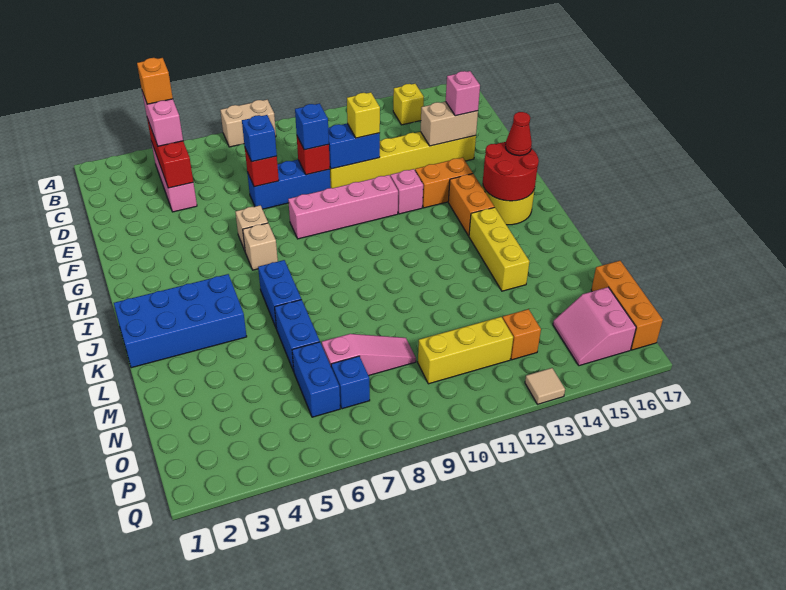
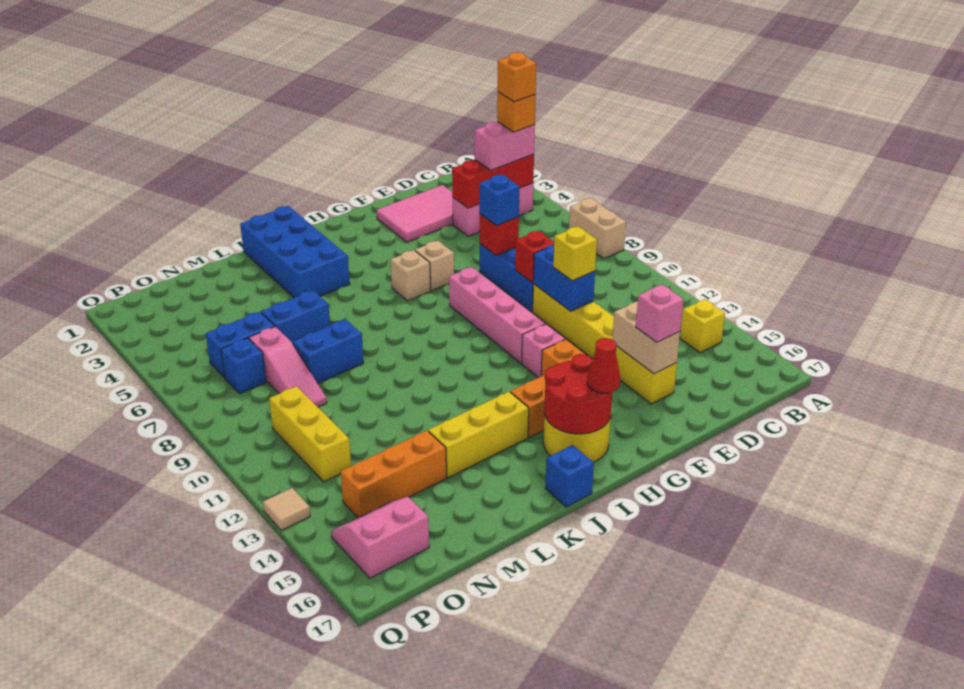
none -> pink tile D2:F3 level 1
blue brick E9 level 3 -> blue brick J17 level 1
blue brick J6:K6 level 1 -> blue brick L8:M8 level 1
orange brick N17:P17 level 1 -> orange brick M14:O14 level 1
orange brick O13 level 1 -> orange brick B4 level 5

